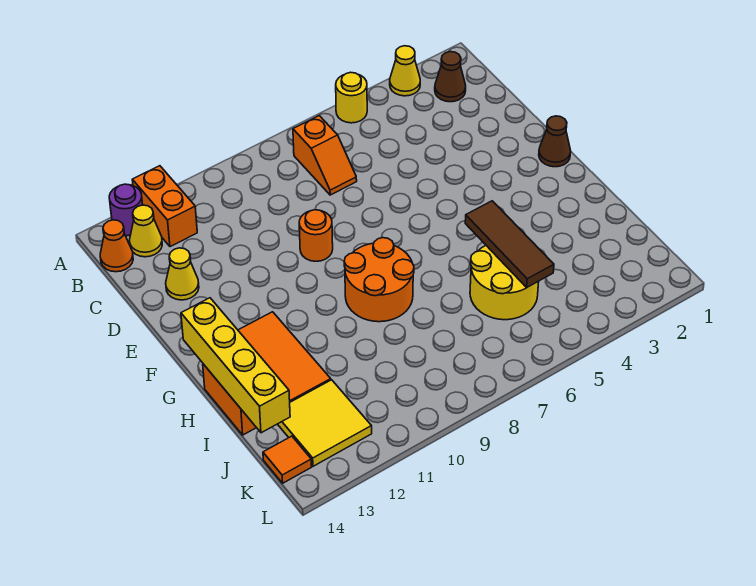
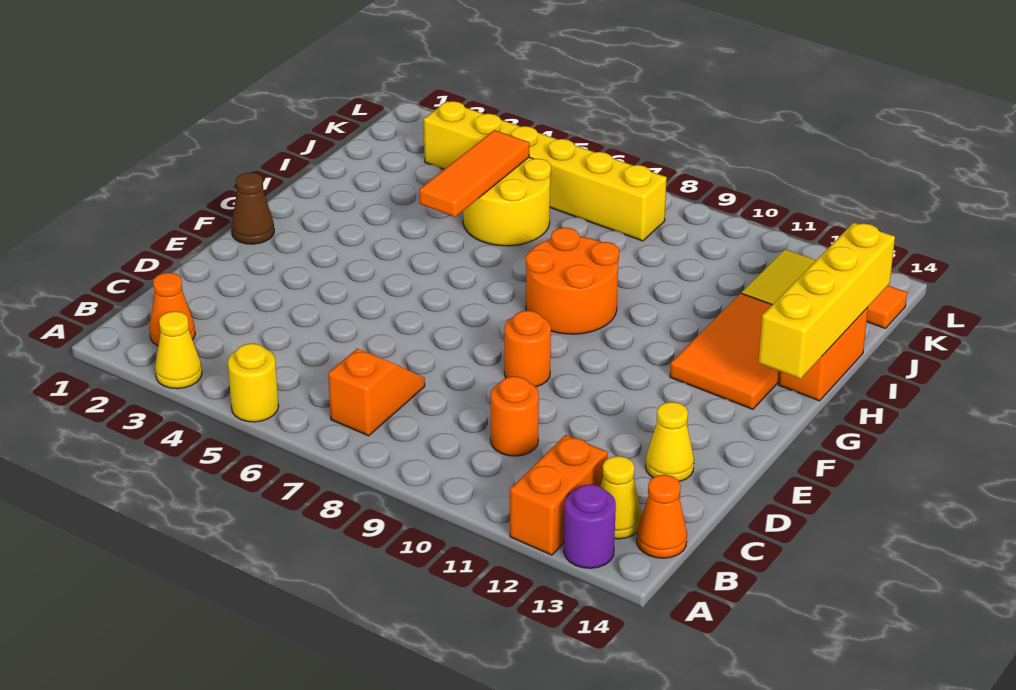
brown cone B2 level 1 -> orange cone B2 level 1
none -> orange round brick C10 level 1
brown tile H5:J5 level 2 -> orange tile H5:J5 level 2
none -> yellow brick K3:K8 level 1

